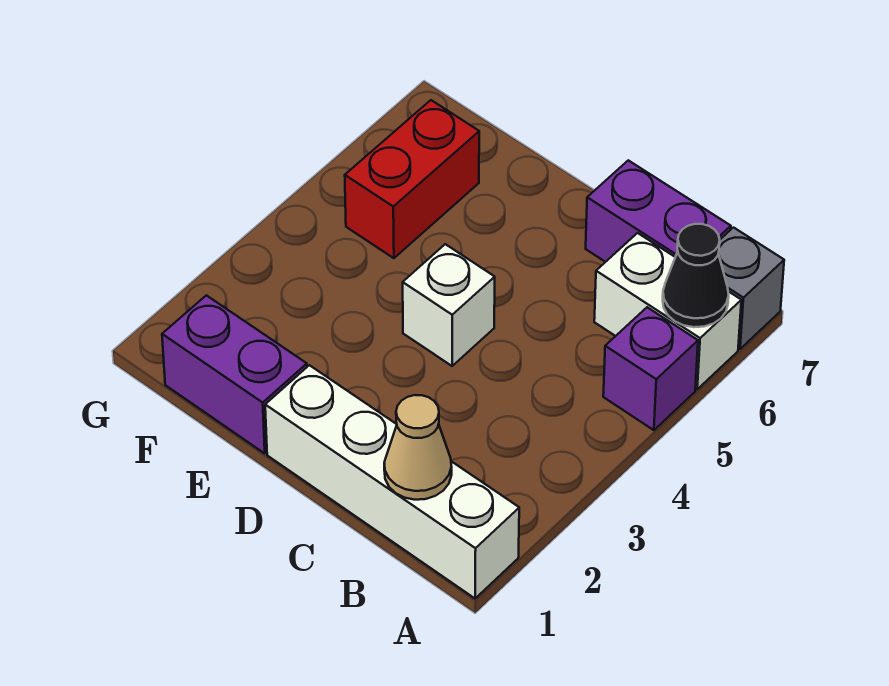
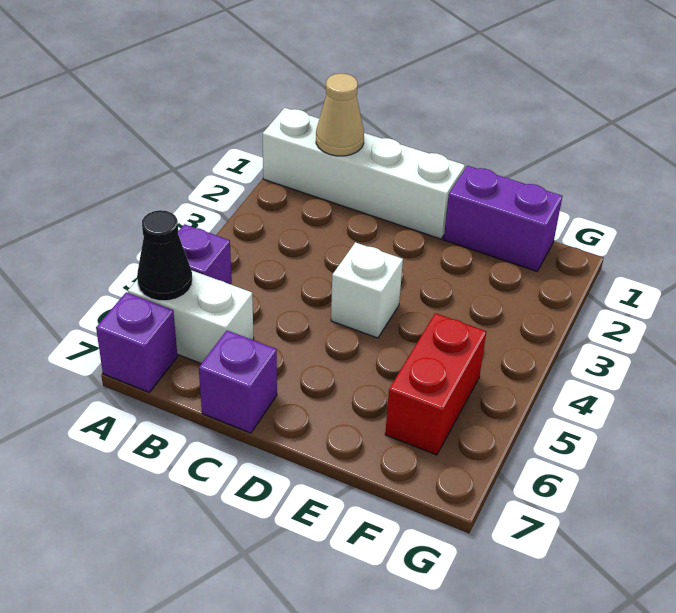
grey brick A7 level 1 -> purple brick A7 level 1
purple brick B7:C7 level 1 -> purple brick C7 level 1

